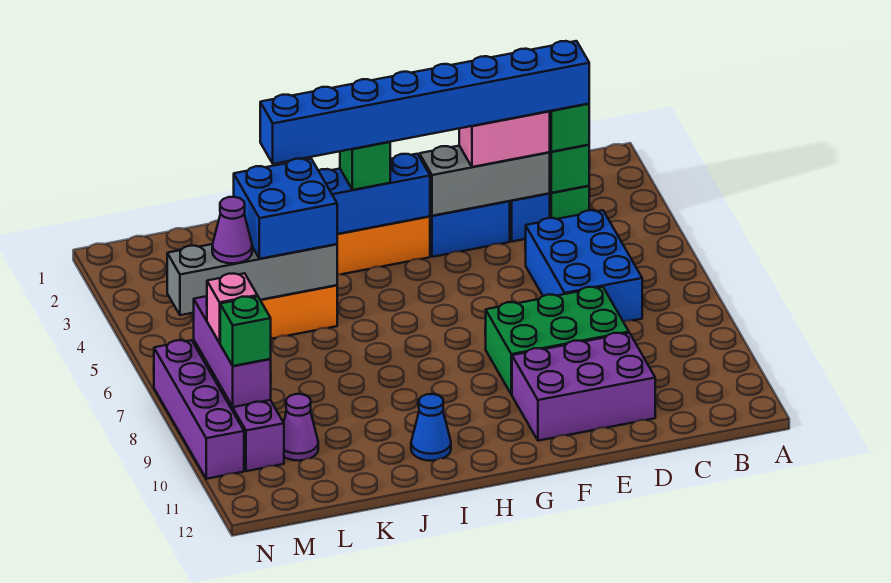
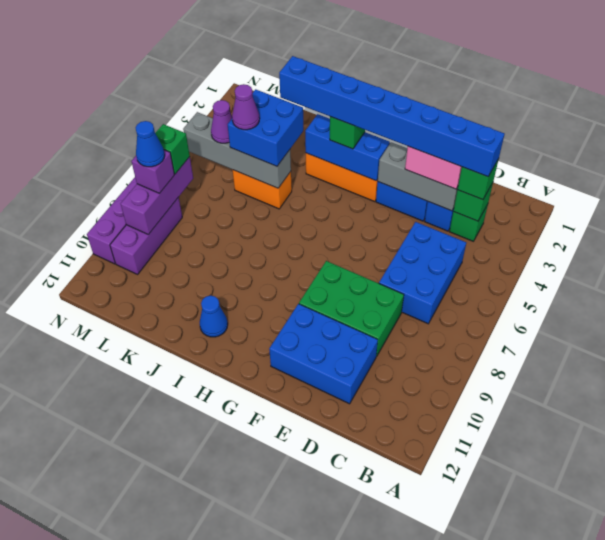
purple brick D10:F11 level 1 -> blue brick D10:F11 level 1
purple cone L10 level 1 -> purple cone K5 level 4
pink brick M8 level 3 -> purple brick M8 level 3
none -> blue cone M8 level 4
green brick M9 level 3 -> green brick M7 level 3

